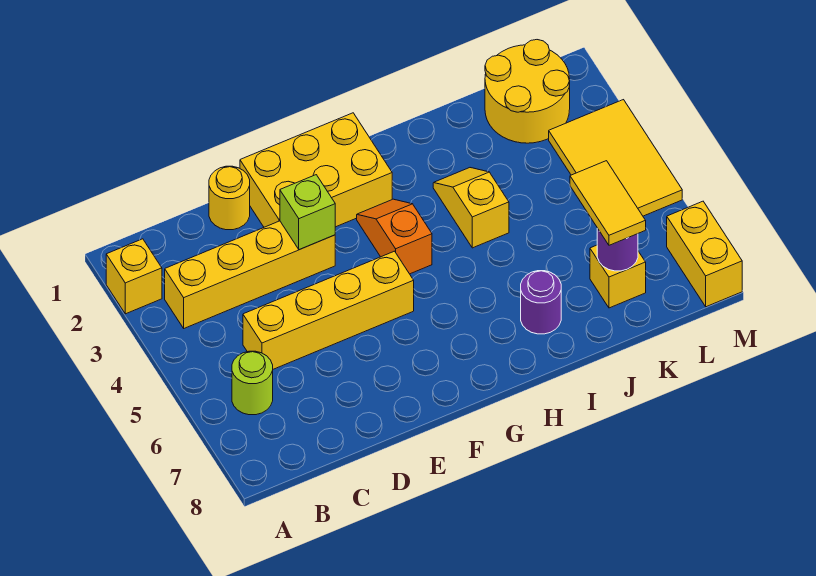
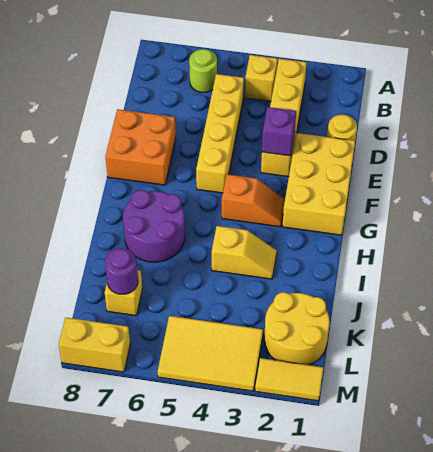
yellow brick A2 level 1 -> yellow brick B4 level 1
lime brick E3 level 2 -> purple brick E3 level 2
none -> orange brick E7:F8 level 1
purple round brick I7 level 1 -> purple round brick H6:I7 level 1
yellow tile K6:K7 level 3 -> yellow tile M1:M2 level 1

